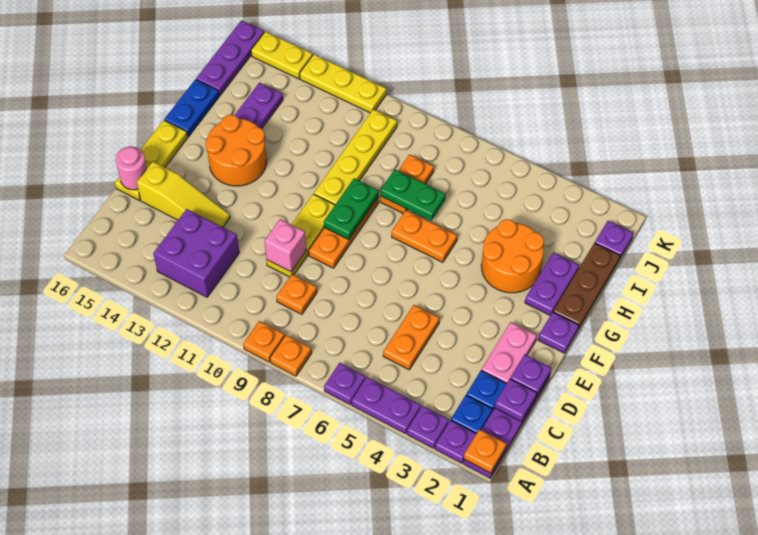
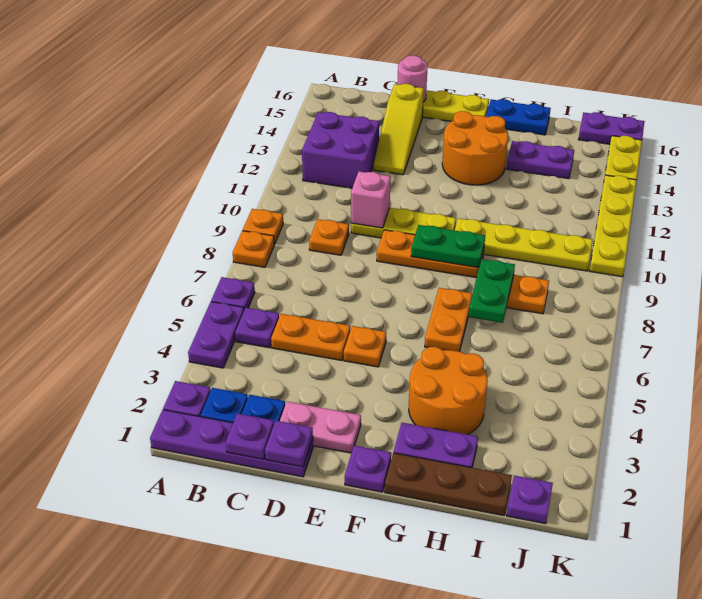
orange plate A1 level 2 -> orange plate E5 level 1
purple plate A3 level 1 -> purple plate B5 level 1
purple plate I16:K16 level 1 -> purple plate J16:K16 level 1
yellow plate K11:K13 level 1 -> yellow plate K10:K13 level 1

